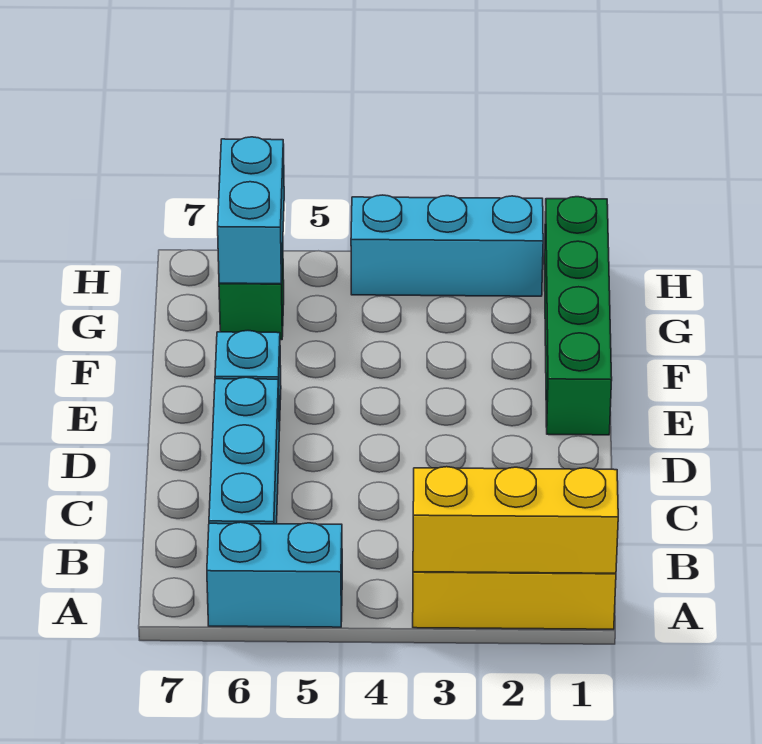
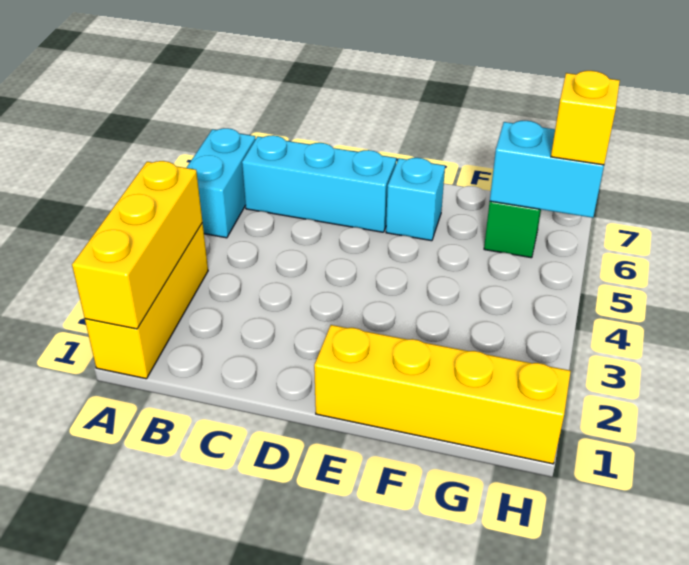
green brick E1:H1 level 1 -> yellow brick E1:H1 level 1
cyan brick H2:H4 level 1 -> none
none -> yellow brick H6 level 3

